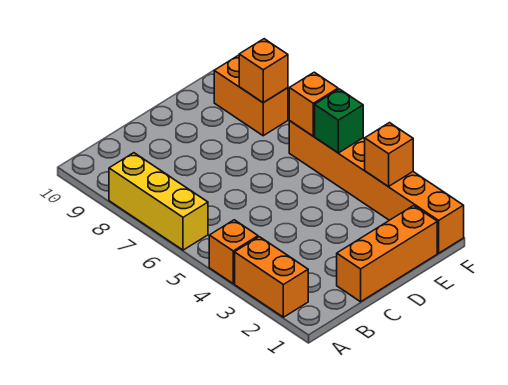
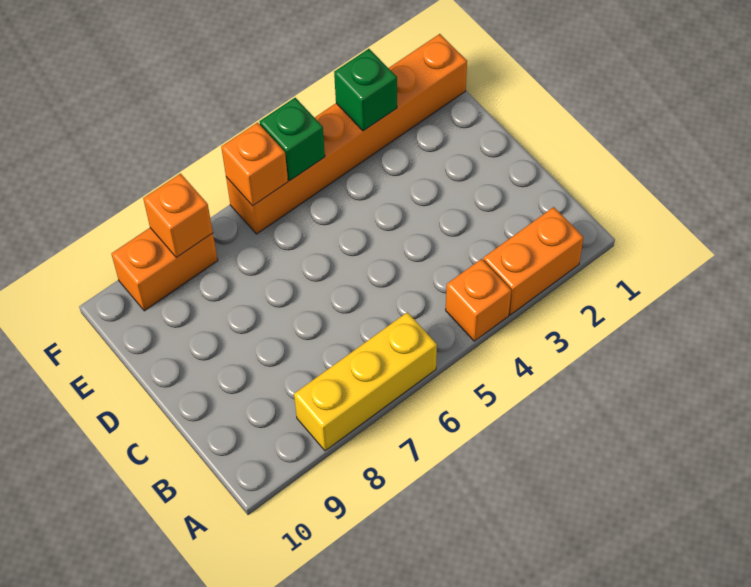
orange brick C1:E1 level 1 -> none
orange brick F3 level 2 -> green brick F3 level 2

